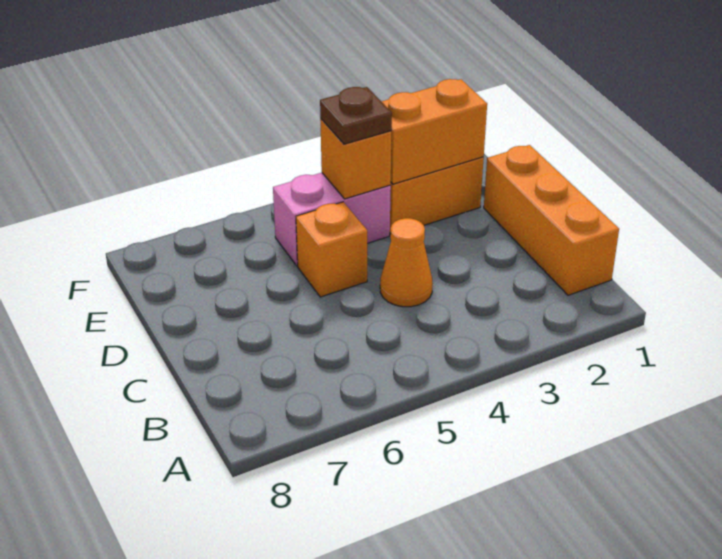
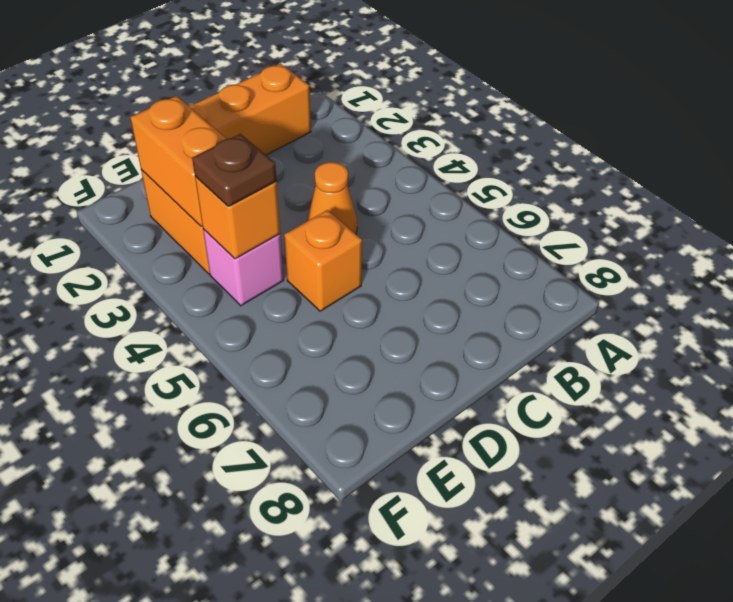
pink brick E4:E5 level 1 -> pink brick E4 level 1

